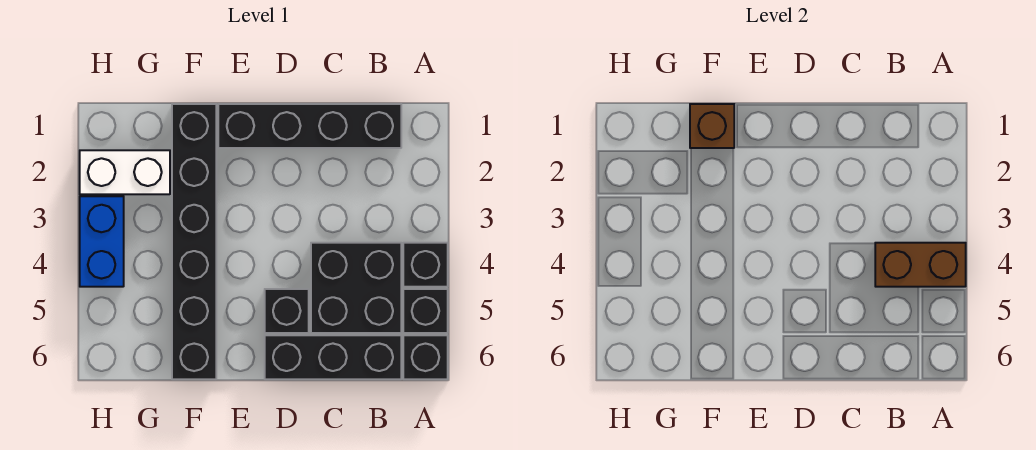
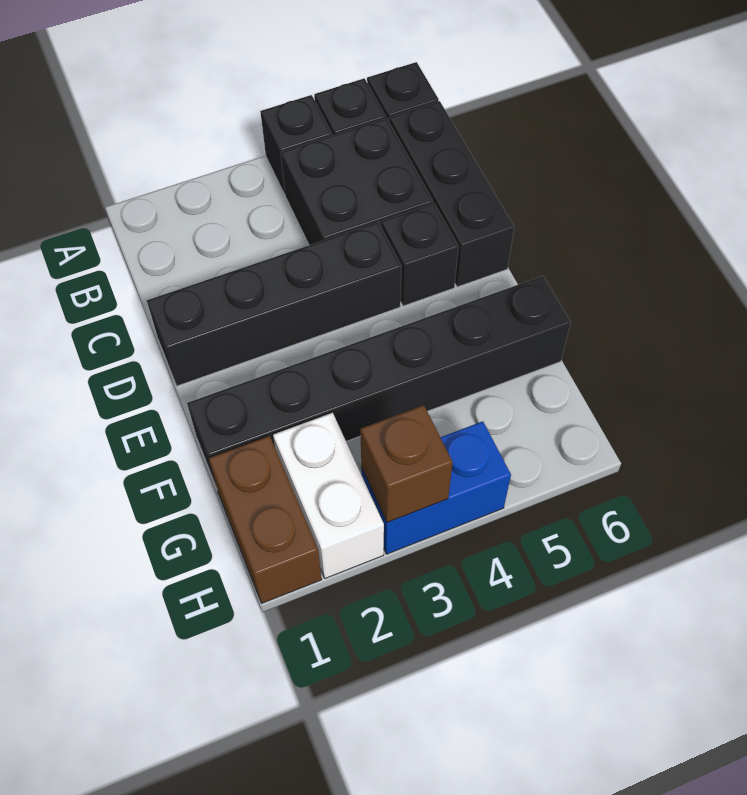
brown brick A4:B4 level 2 -> brown brick G1:H1 level 1
black brick B1:E1 level 1 -> black brick D1:D4 level 1
brown brick F1 level 2 -> brown brick H3 level 2

